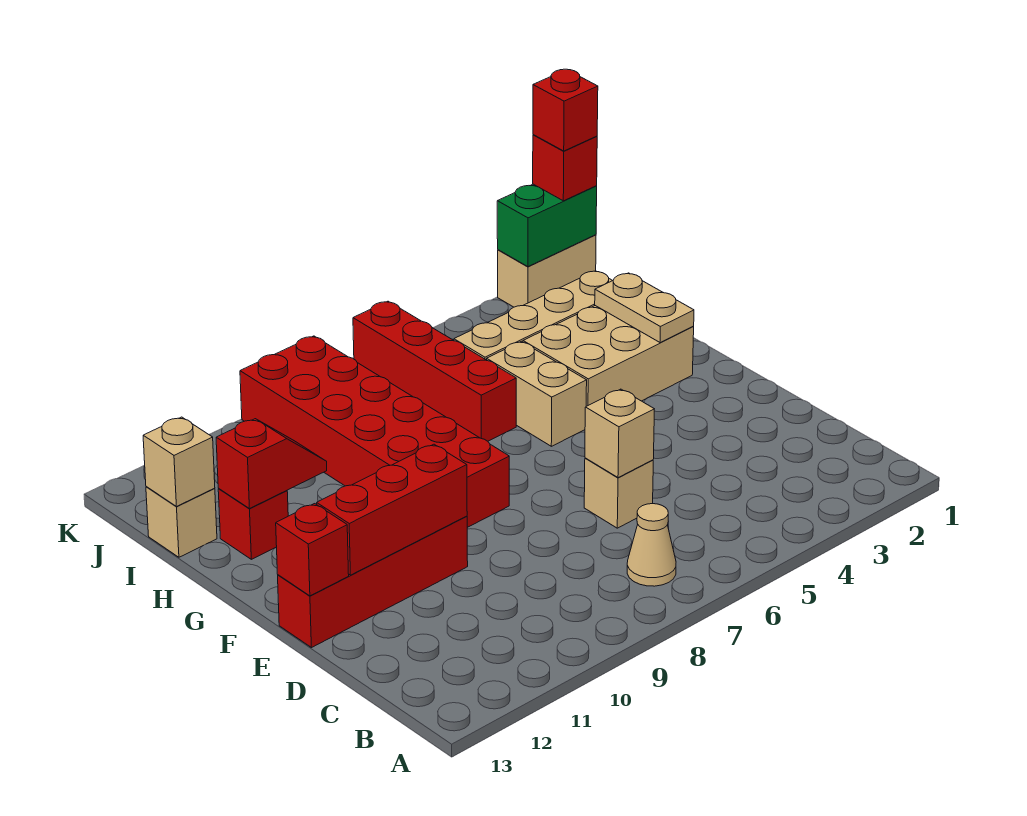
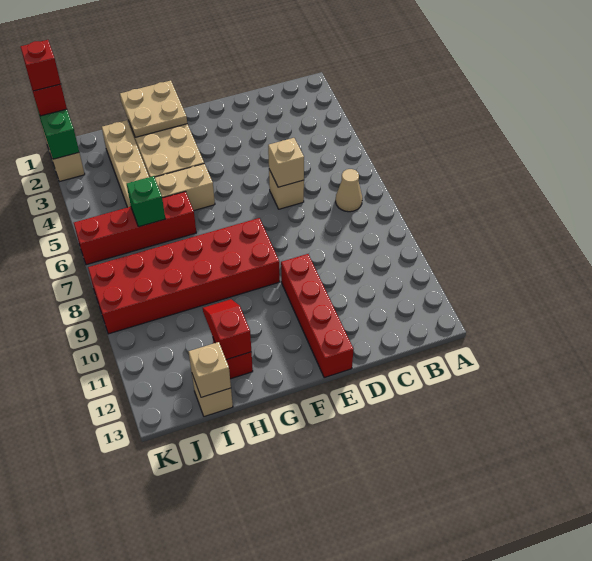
red brick E10:E12 level 2 -> none
red brick E13 level 2 -> none
tan plate G2:H2 level 2 -> tan plate G1:H2 level 2
none -> green brick I6 level 2

